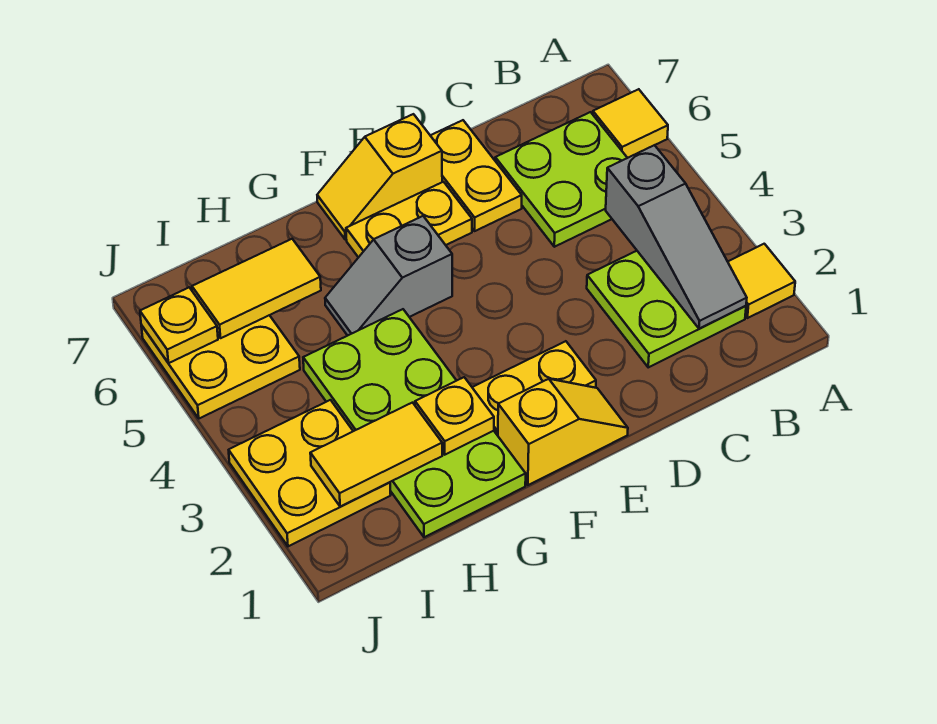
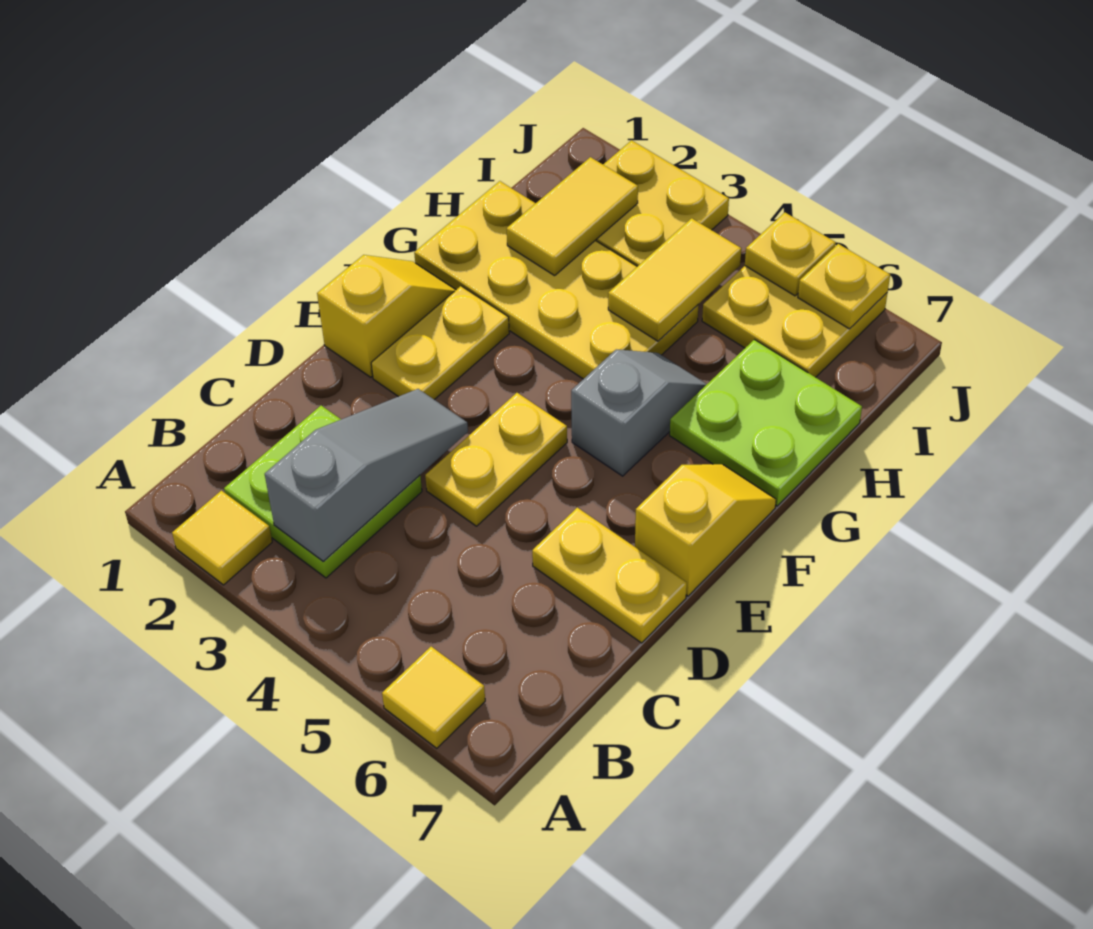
grey slope B2:B4 level 2 top 4 -> grey slope B3:D3 level 2 top B
lime plate B5:C6 level 1 -> lime plate G6:H7 level 1
yellow slope E1:F1 level 1 top F -> yellow slope E1:F1 level 1 top E
yellow plate E6:F6 level 1 -> yellow plate D4:E4 level 1
lime plate G1:H4 level 1 -> yellow plate G1:H4 level 1
yellow plate G2 level 2 -> yellow plate J5 level 2
yellow tile H6:I6 level 2 -> yellow tile H4:I4 level 2

